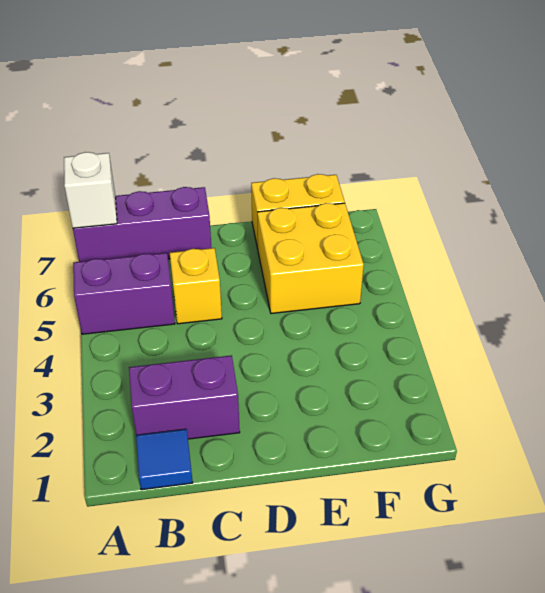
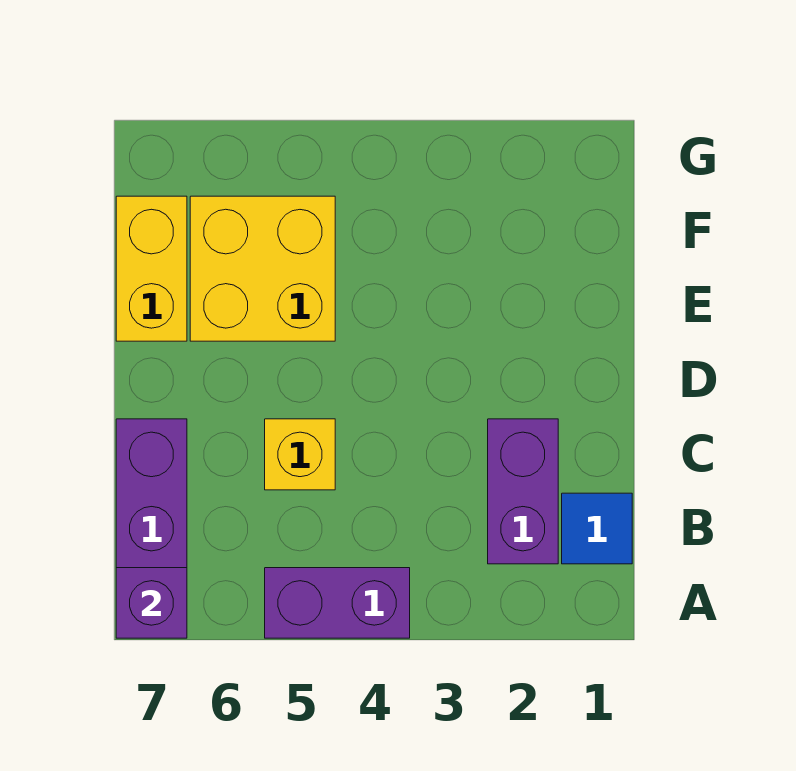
purple brick A5:B5 level 1 -> purple brick A4:A5 level 1
white brick A7 level 2 -> purple brick A7 level 2

